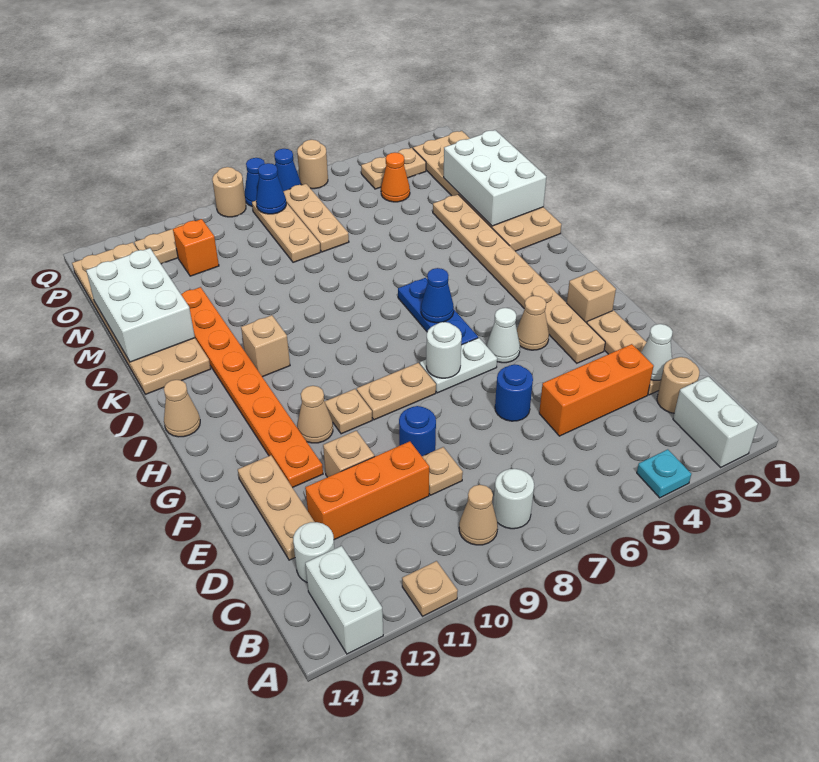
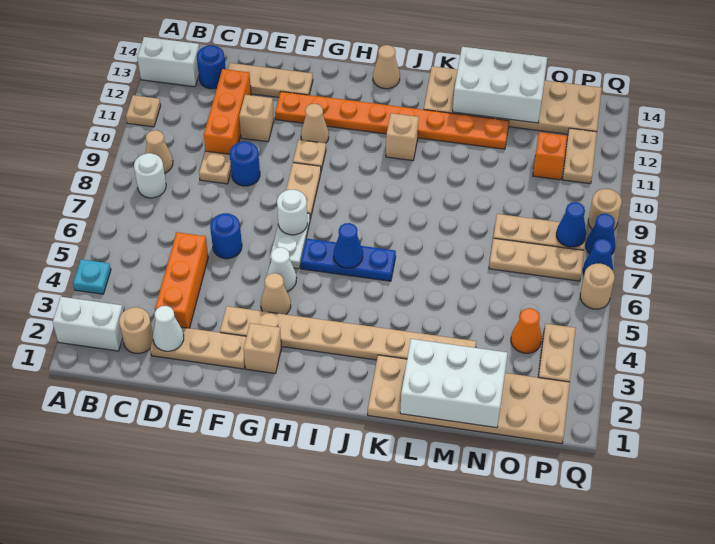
white round brick C13 level 1 -> blue round brick C13 level 1

